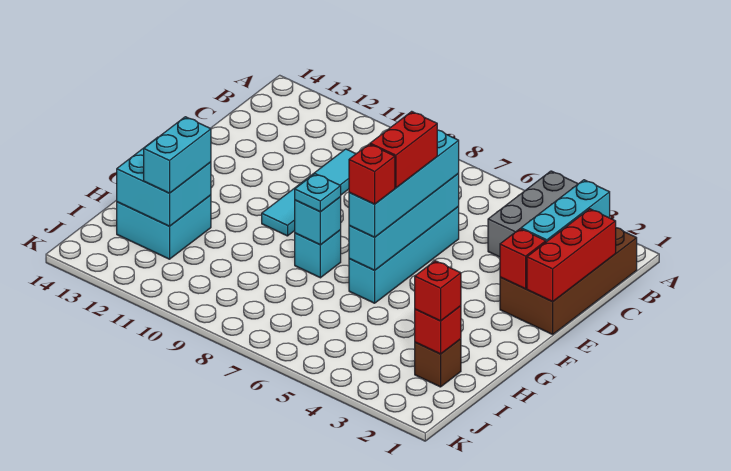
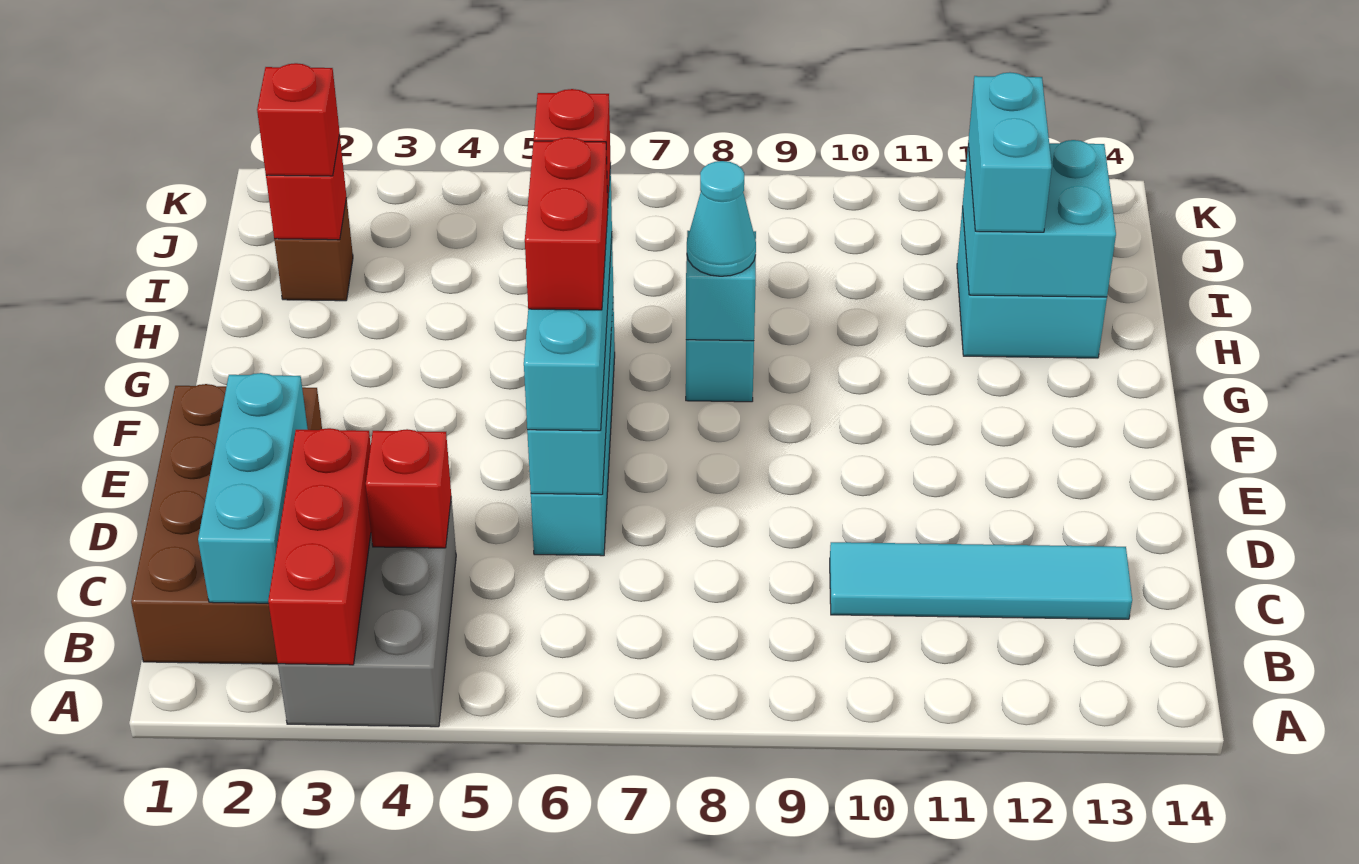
red brick C1:E1 level 2 -> red brick A3:C3 level 2
cyan tile C10:F10 level 1 -> cyan tile C10:C13 level 1
red brick E2 level 2 -> red brick C4 level 2
cyan plate G8 level 3 -> cyan cone G8 level 3

